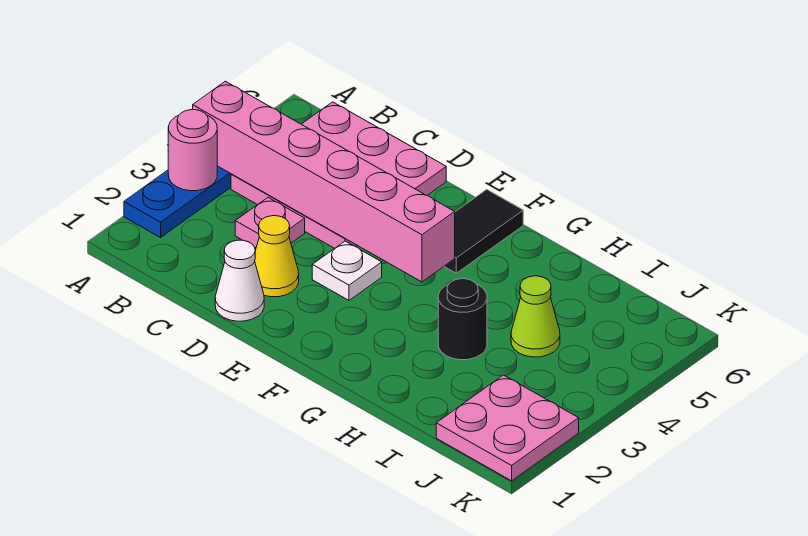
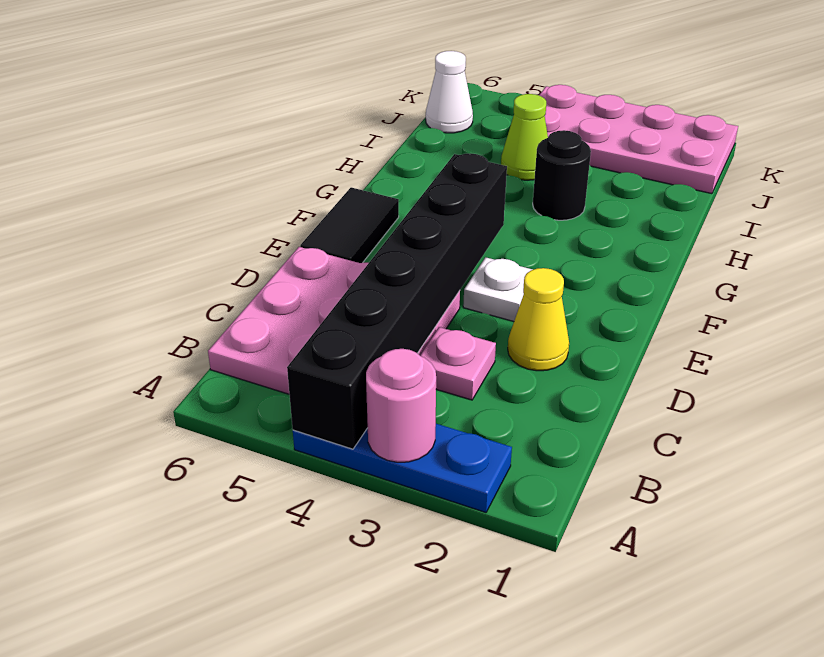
pink brick A4:F4 level 2 -> black brick A4:F4 level 2
white cone D1 level 1 -> white cone J6 level 1
black tile F5:F6 level 1 -> black tile E6:F6 level 1
pink plate J1:K2 level 1 -> pink plate J1:K4 level 1

